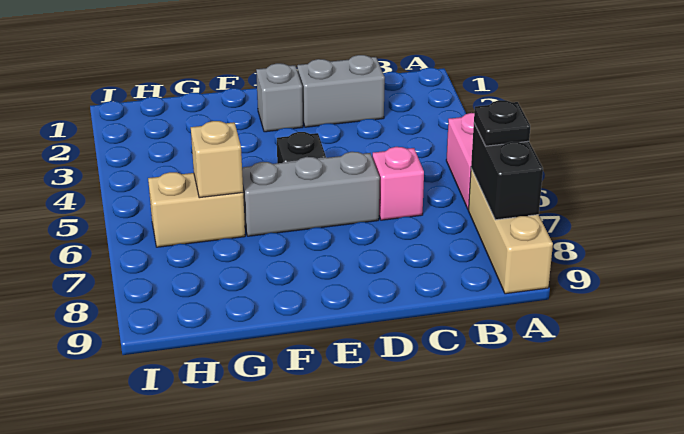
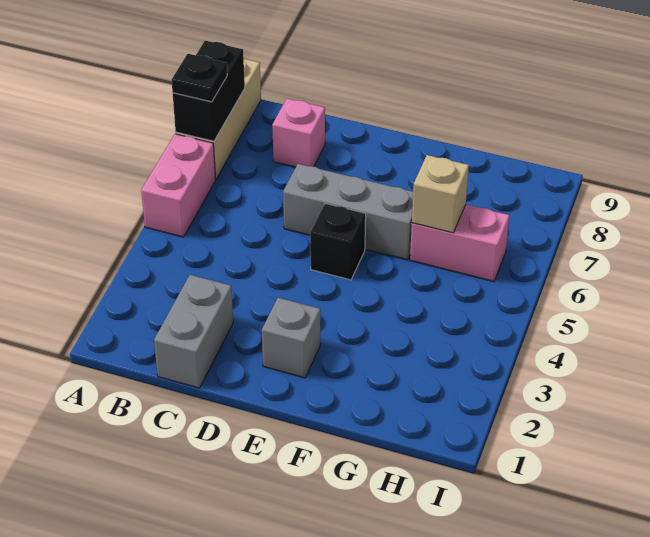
grey brick C2:D2 level 1 -> grey brick C1:C2 level 1
pink brick C6 level 1 -> pink brick C8 level 1
tan brick G6:H6 level 1 -> pink brick G6:H6 level 1

